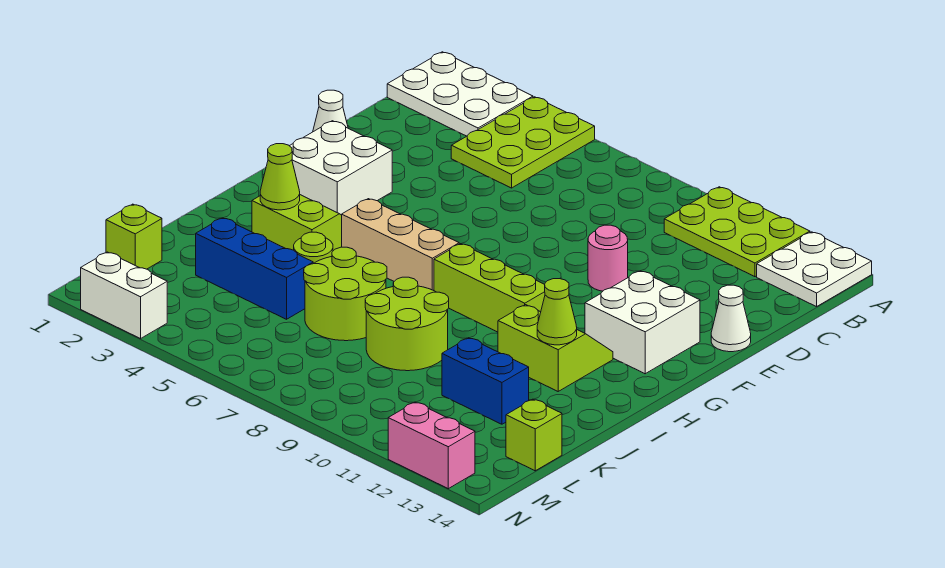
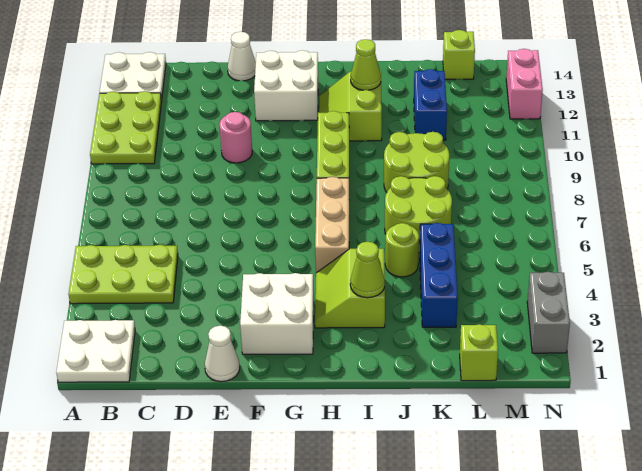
white plate A1:B3 level 1 -> white plate A1:B2 level 1
white brick N2:N3 level 1 -> grey brick N2:N3 level 1

